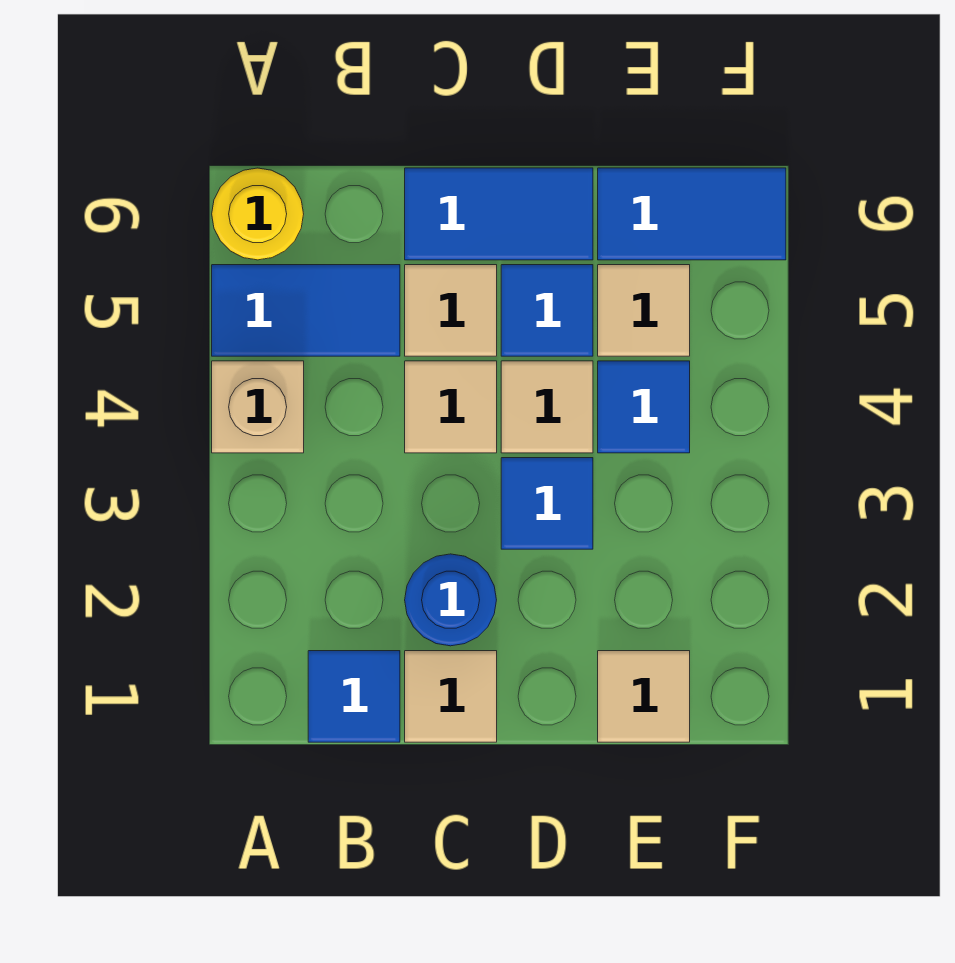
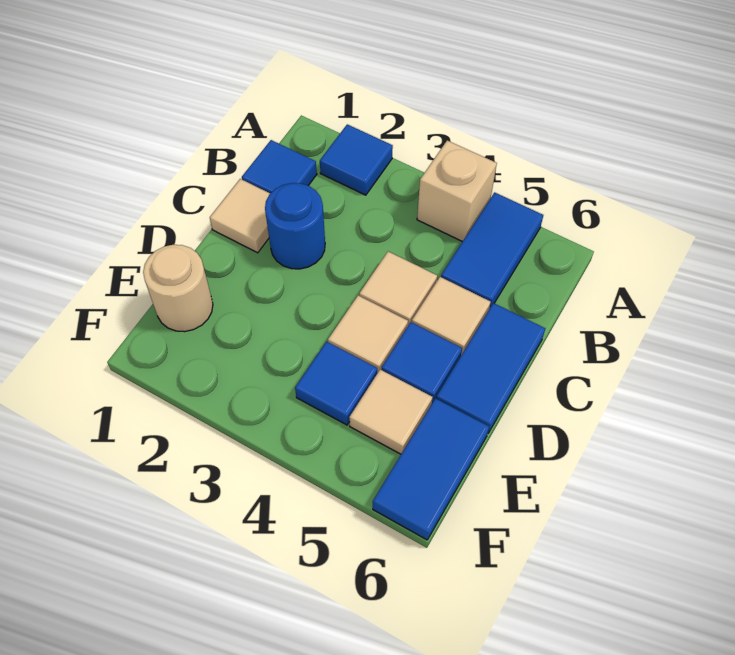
yellow round brick A6 level 1 -> none
blue tile D3 level 1 -> blue tile A2 level 1
tan tile E1 level 1 -> tan round brick E1 level 1

